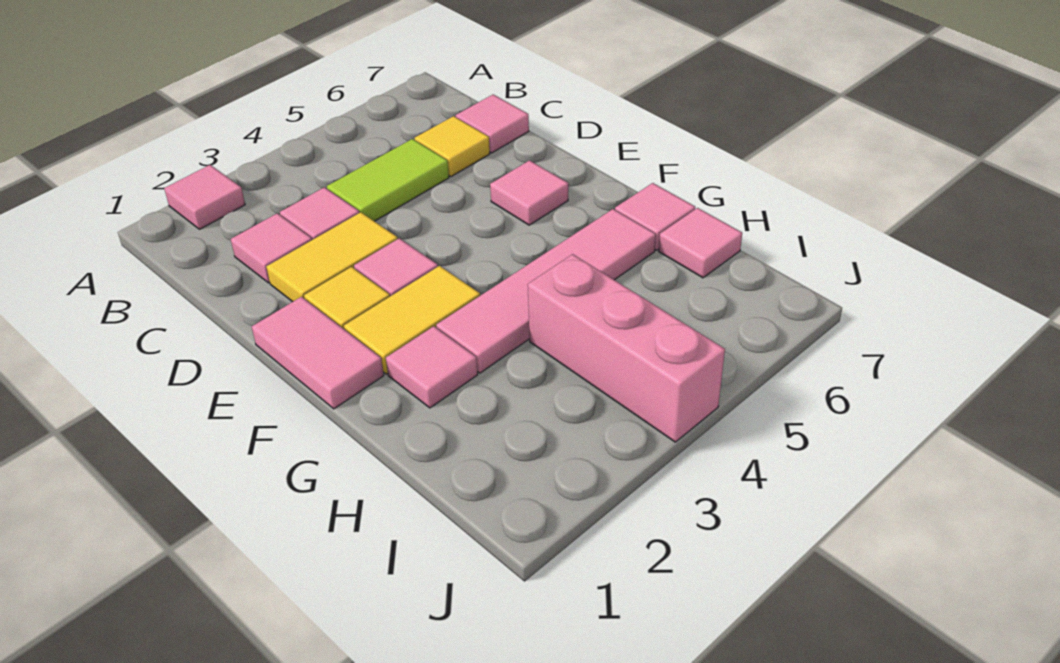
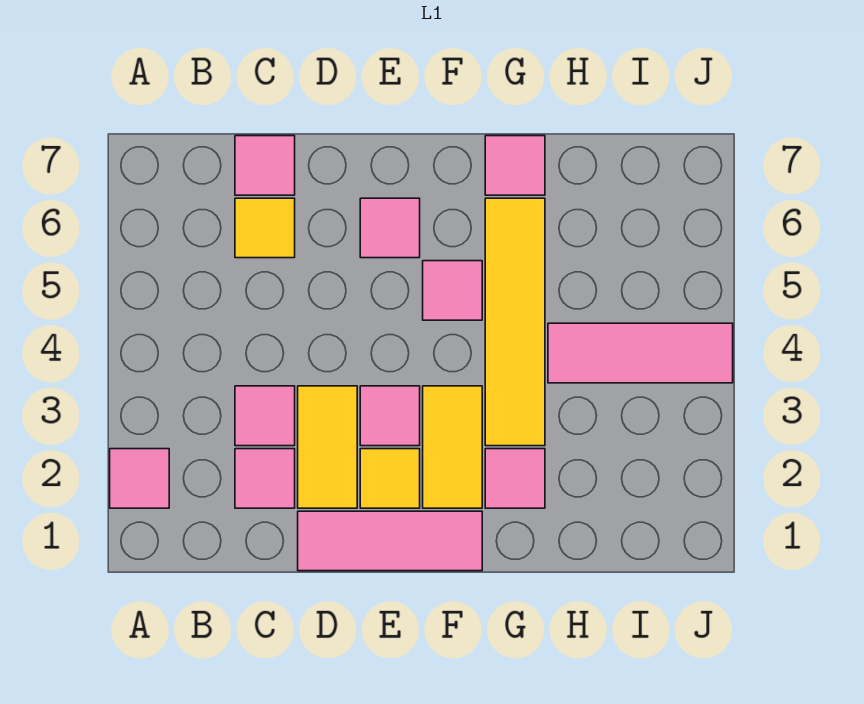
lime tile C4:C5 level 1 -> none
pink tile E1:F1 level 1 -> pink tile D1:F1 level 1
pink tile G3:G6 level 1 -> yellow tile G3:G6 level 1
pink brick H4:J4 level 1 -> pink tile H4:J4 level 1
pink tile H7 level 1 -> pink tile F5 level 1

